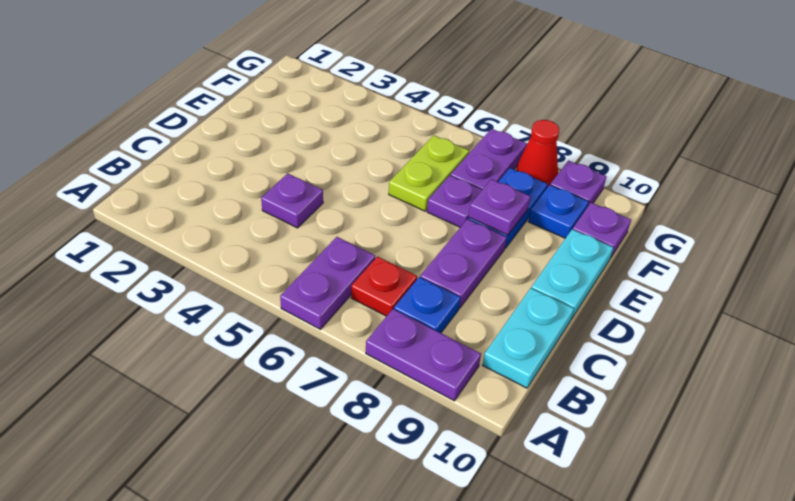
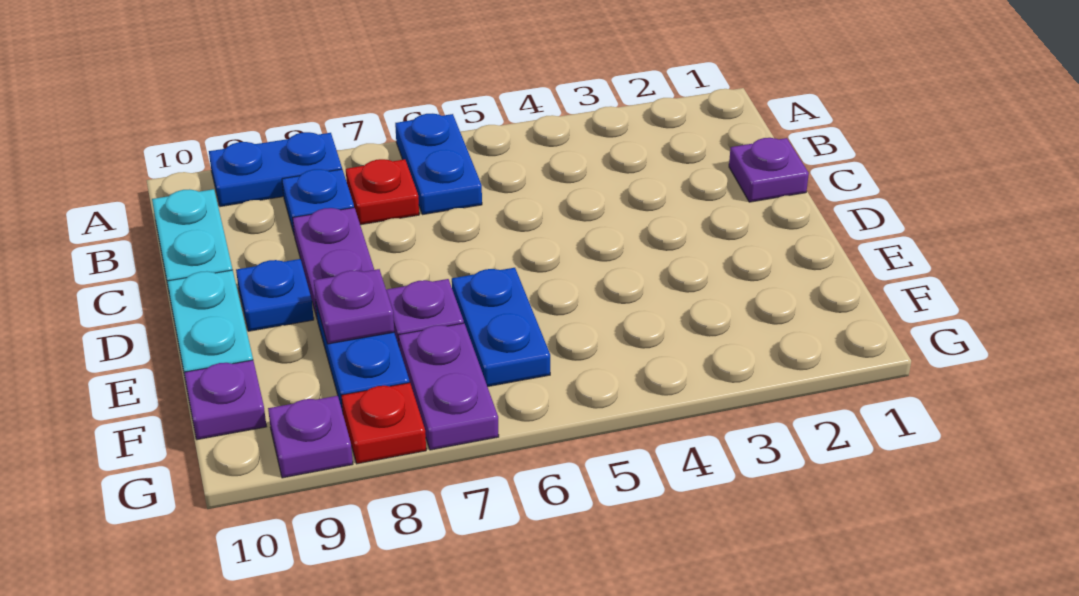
purple plate A6:B6 level 1 -> blue plate A6:B6 level 1
purple plate A8:A9 level 1 -> blue plate A8:A9 level 1
purple plate C4 level 1 -> purple plate C1 level 1
lime plate E6:F6 level 1 -> blue plate E6:F6 level 1
blue plate F9 level 1 -> blue plate D9 level 1
red cone G8 level 1 -> red plate G8 level 1

